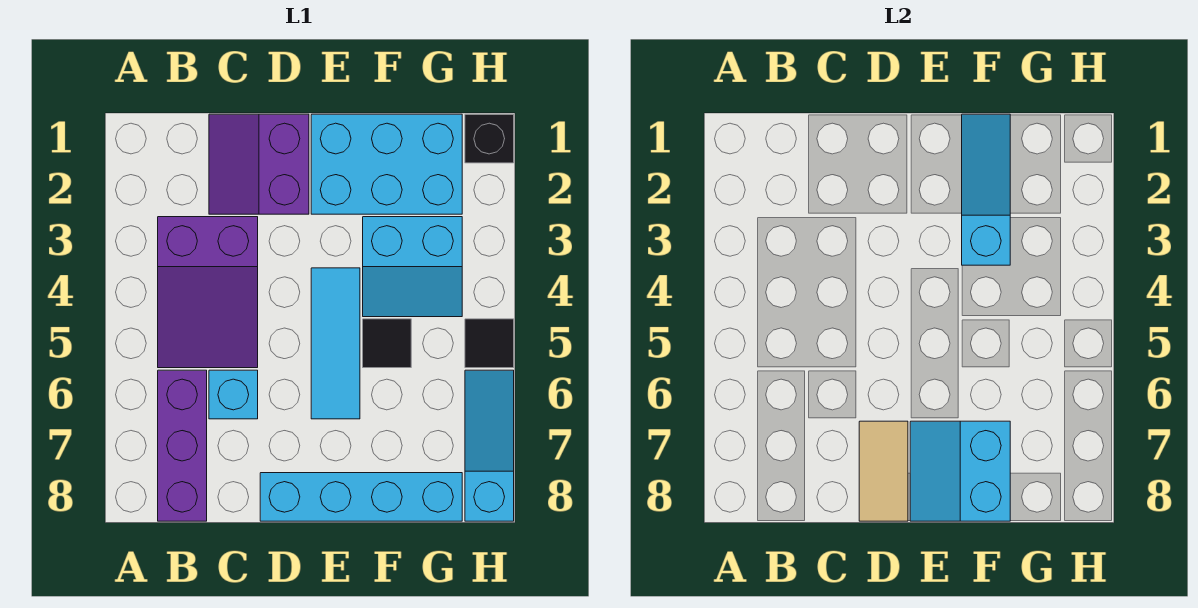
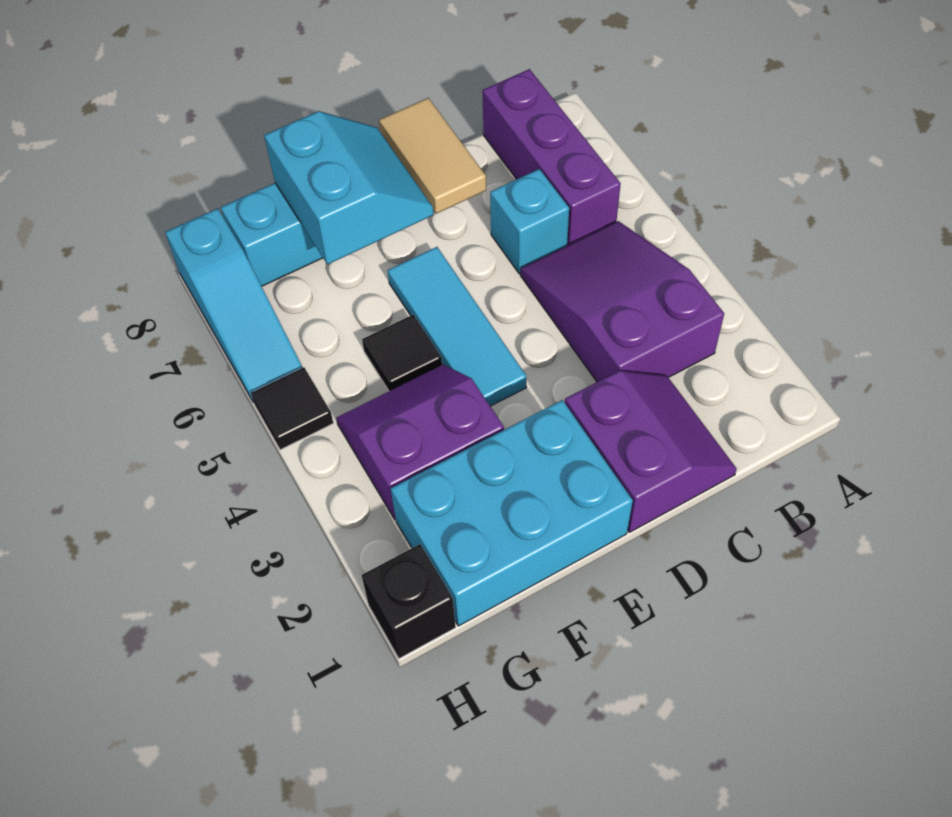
cyan slope F1:F3 level 2 top 3 -> none
cyan slope F3:G4 level 1 top 3 -> purple slope F3:G4 level 1 top 3

